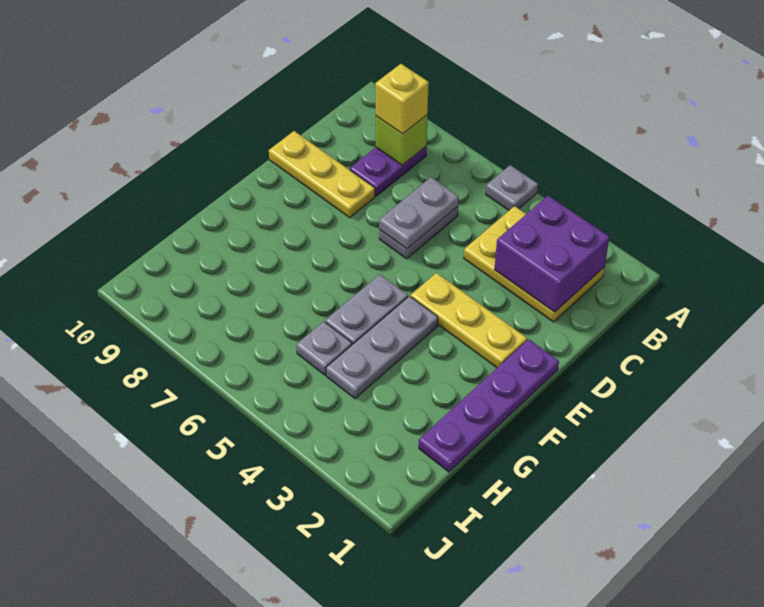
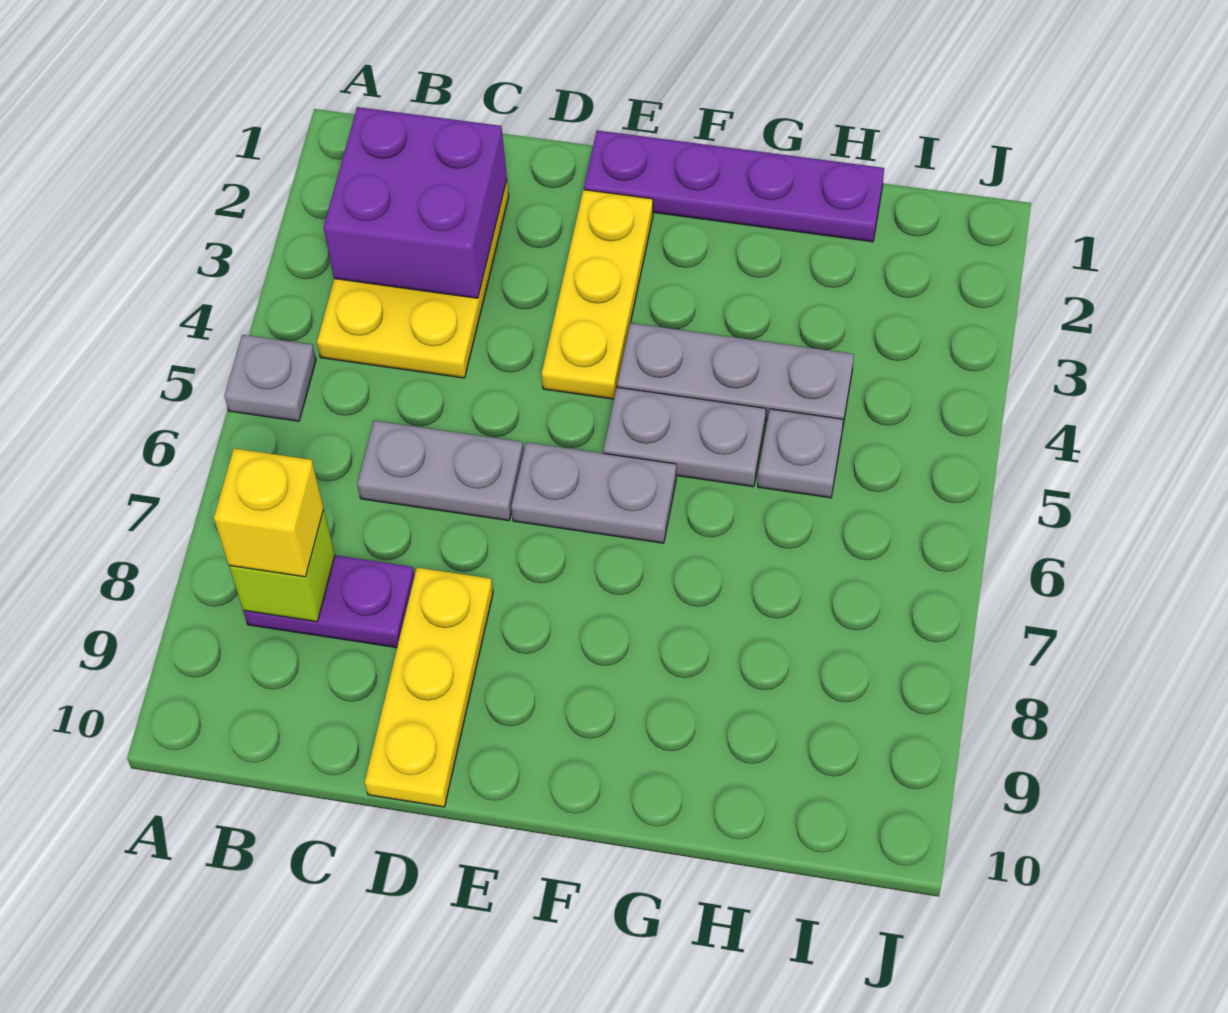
grey plate C6:D6 level 2 -> grey plate E6:F6 level 1

